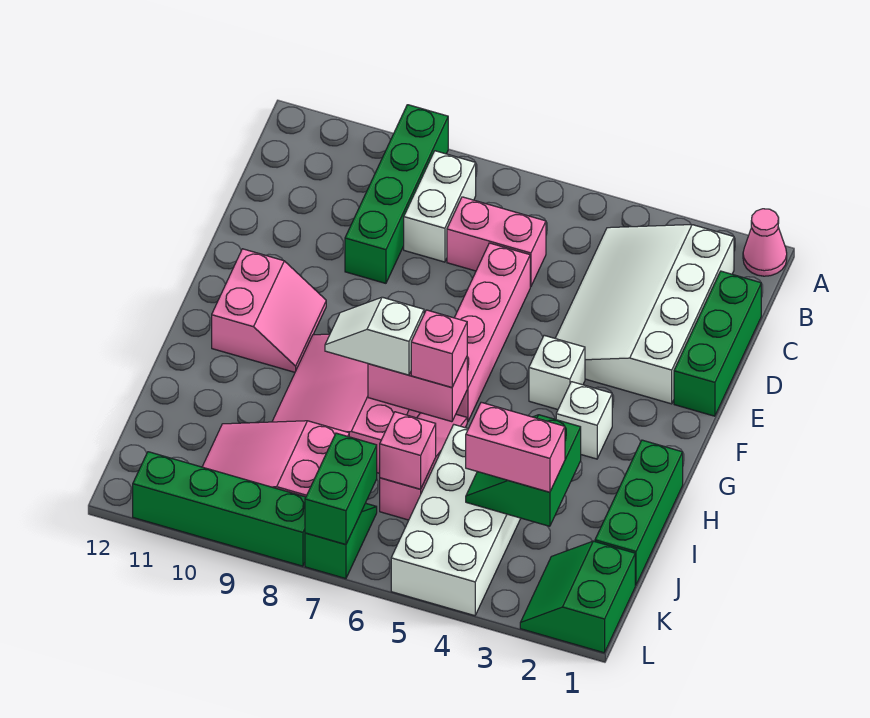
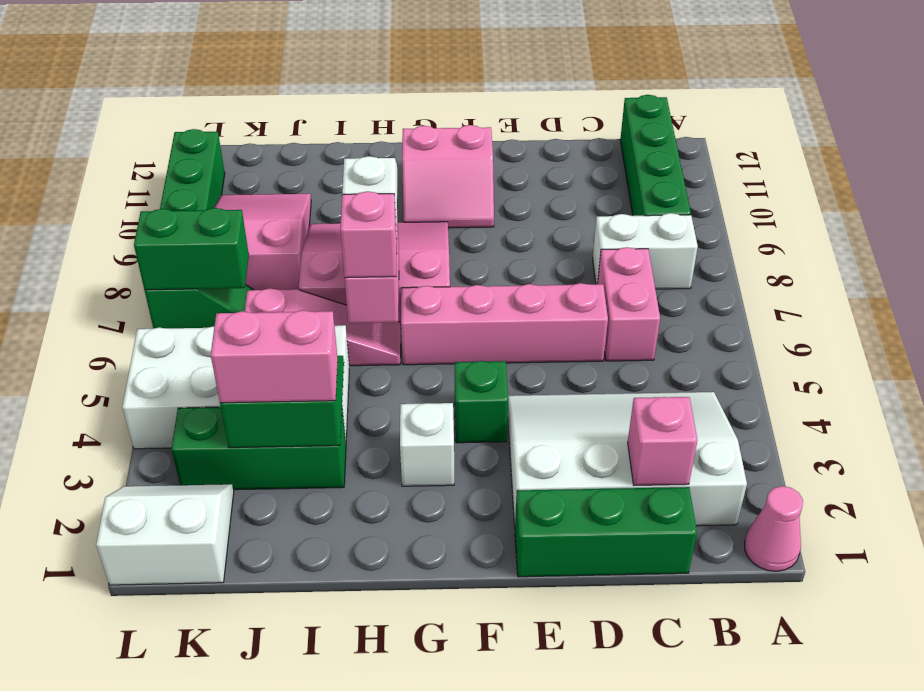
green brick A9:D9 level 1 -> green brick B9:B12 level 1
white brick F4 level 1 -> green brick F4 level 1
green brick H1:J1 level 1 -> green brick I3:K3 level 1
pink brick J3:J4 level 3 -> pink brick I3:J3 level 3
pink brick J6 level 2 -> pink brick C2 level 2
green slope K1:L2 level 1 top 1 -> white slope K1:L2 level 1 top 1

